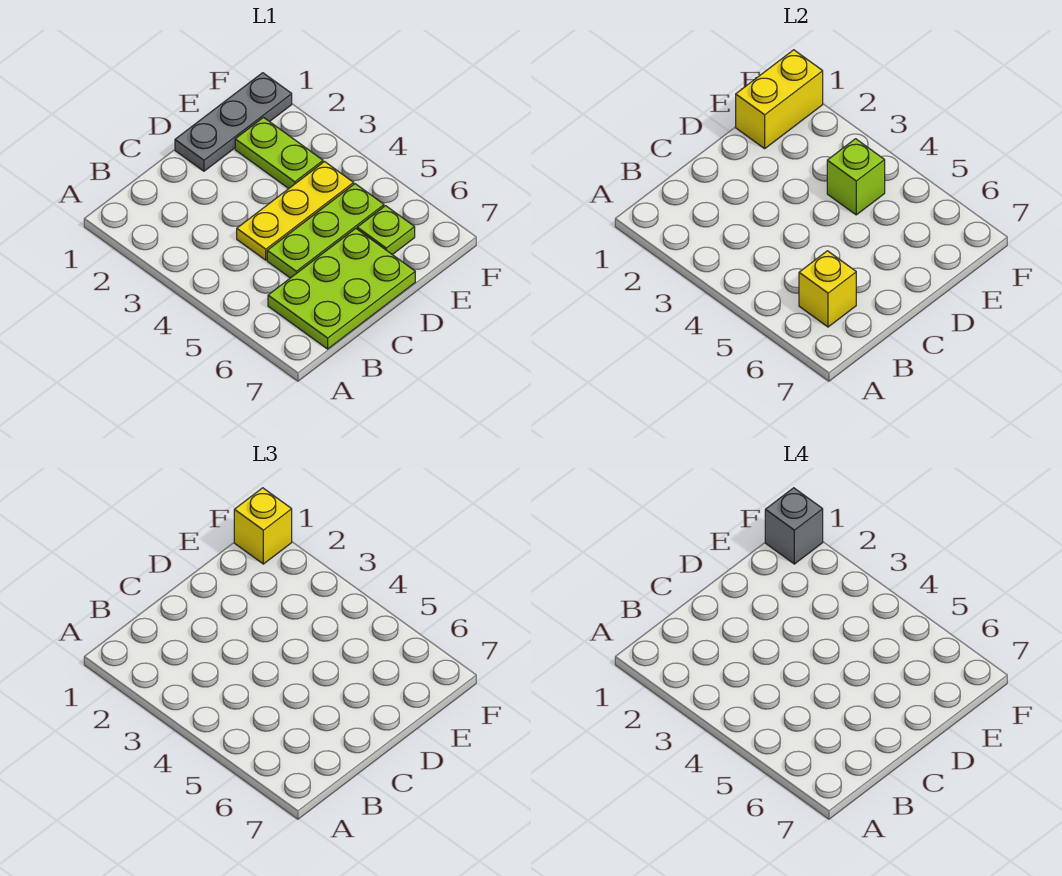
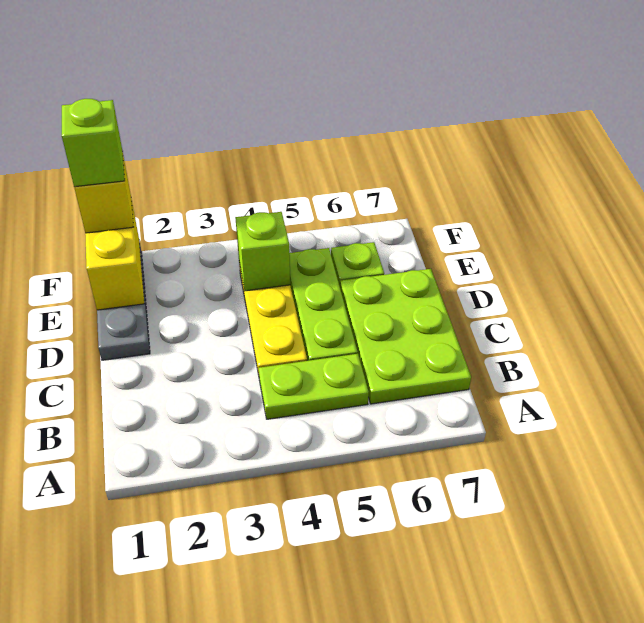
yellow brick B6 level 2 -> none
lime plate E2:E3 level 1 -> lime plate B4:B5 level 1
grey brick F1 level 4 -> lime brick F1 level 4

